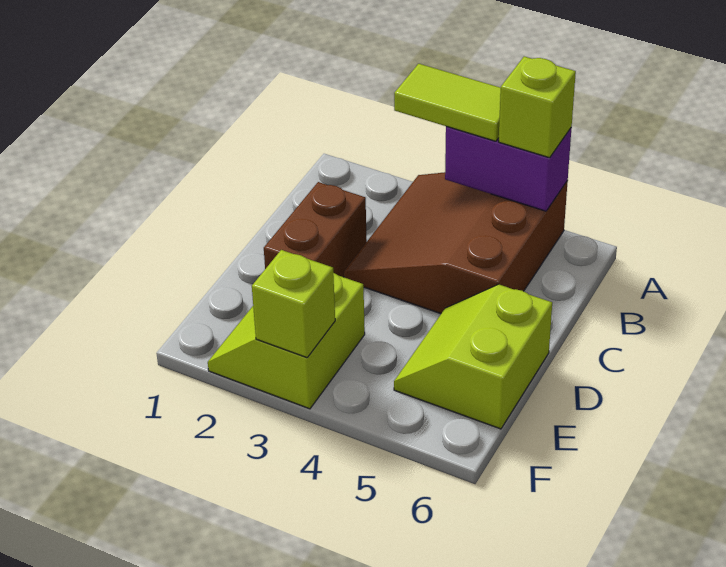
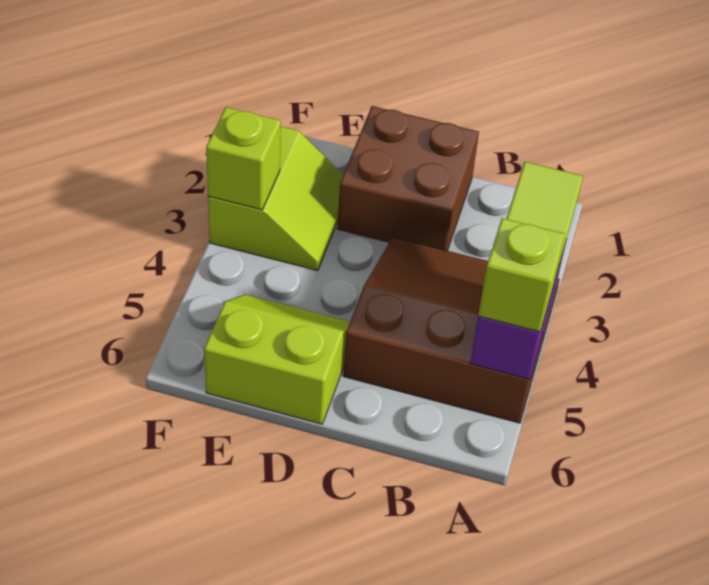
brown brick C2:D2 level 1 -> brown brick C1:D2 level 1
lime slope E2:F3 level 1 top 3 -> lime slope E2:F3 level 1 top F

